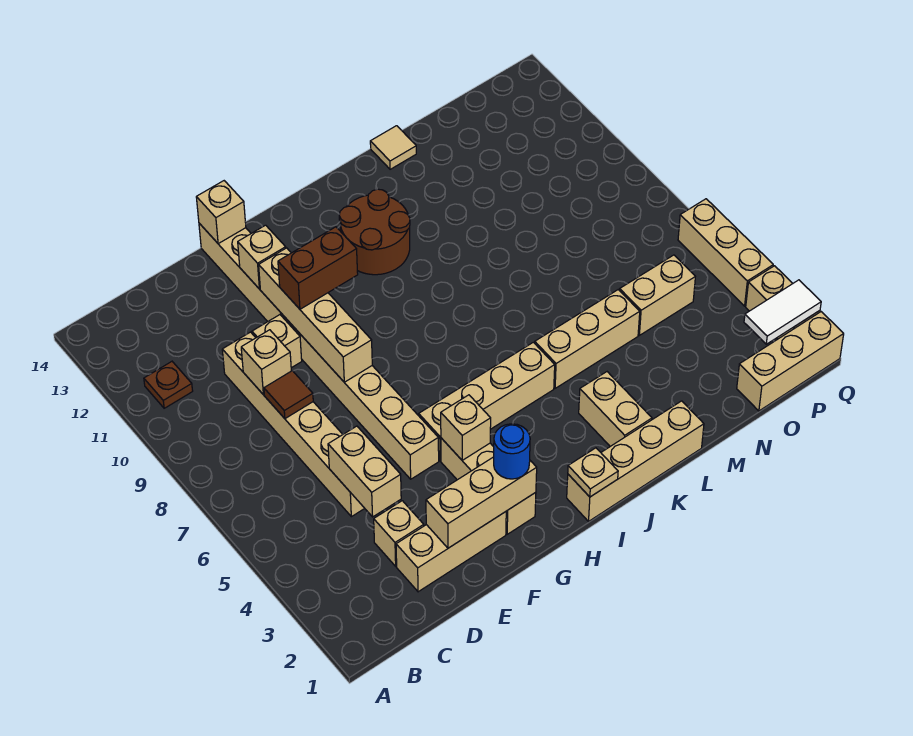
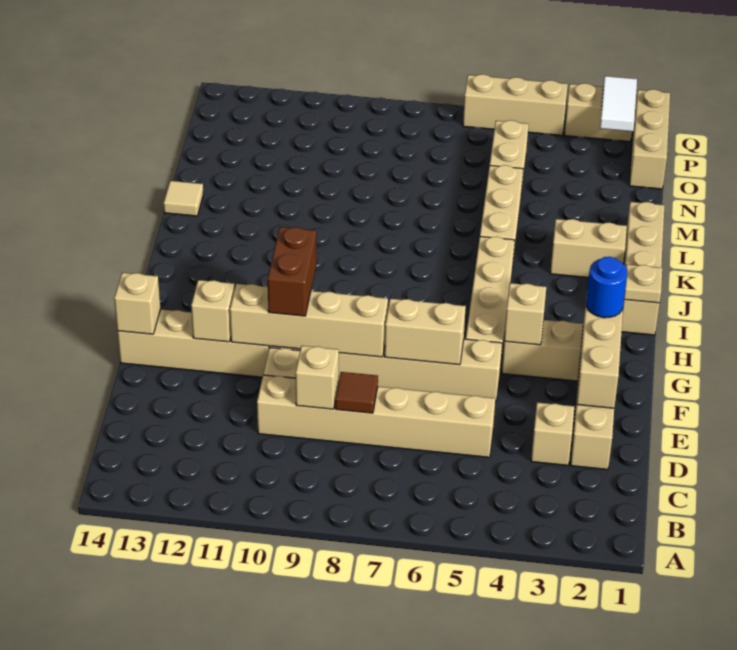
brown plate B11 level 1 -> none
tan brick D4:D5 level 2 -> tan brick F6:F7 level 2
brown round brick I11:J12 level 1 -> none

